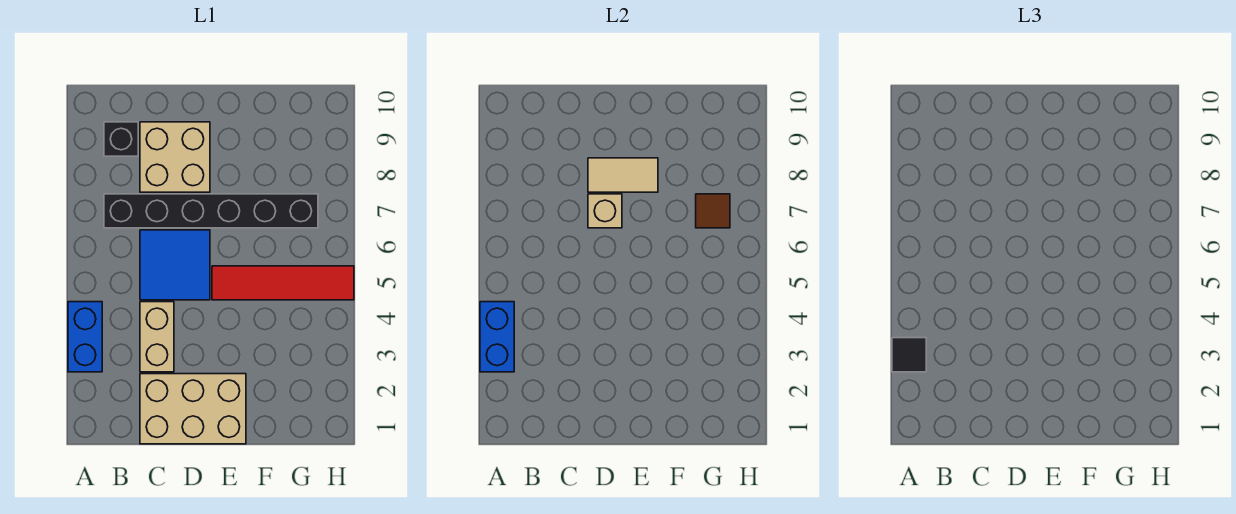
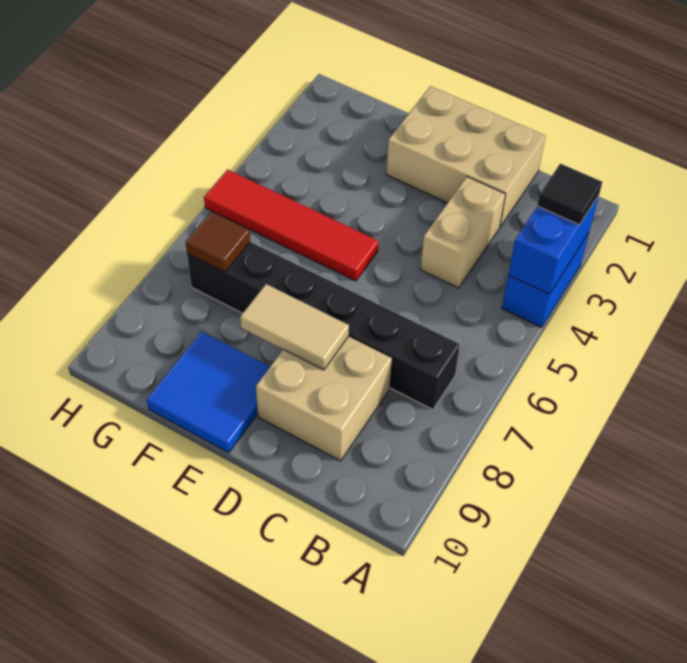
black brick B9 level 1 -> none
blue tile C5:D6 level 1 -> blue tile E9:F10 level 1
tan brick D7 level 2 -> none

